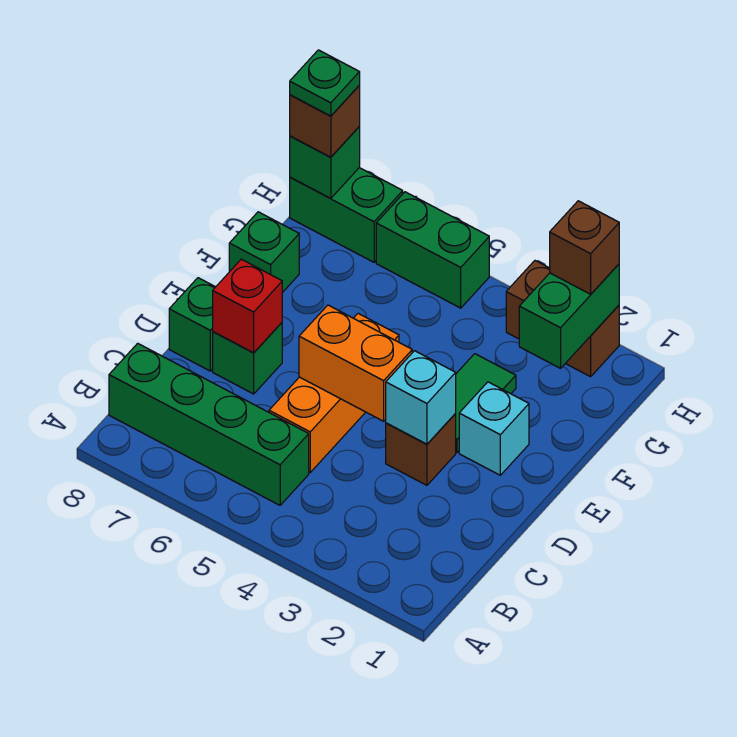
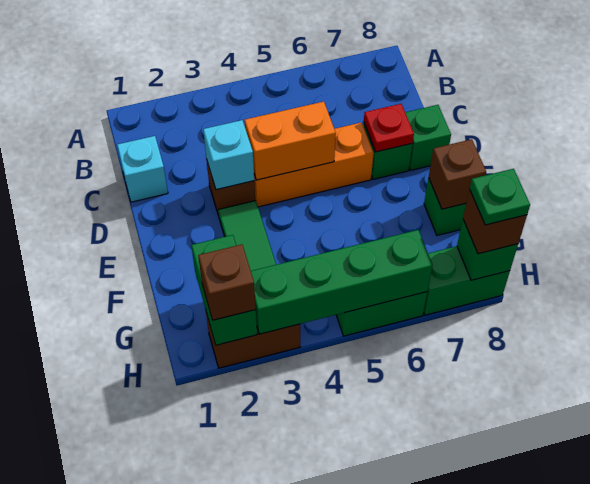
green brick B5:B8 level 1 -> green brick H3:H6 level 2
orange brick C5:E5 level 1 -> orange brick D4:D6 level 1
red brick D7 level 2 -> red plate D7 level 2
cyan brick E2 level 1 -> cyan brick C1 level 1
none -> brown brick F8 level 2

